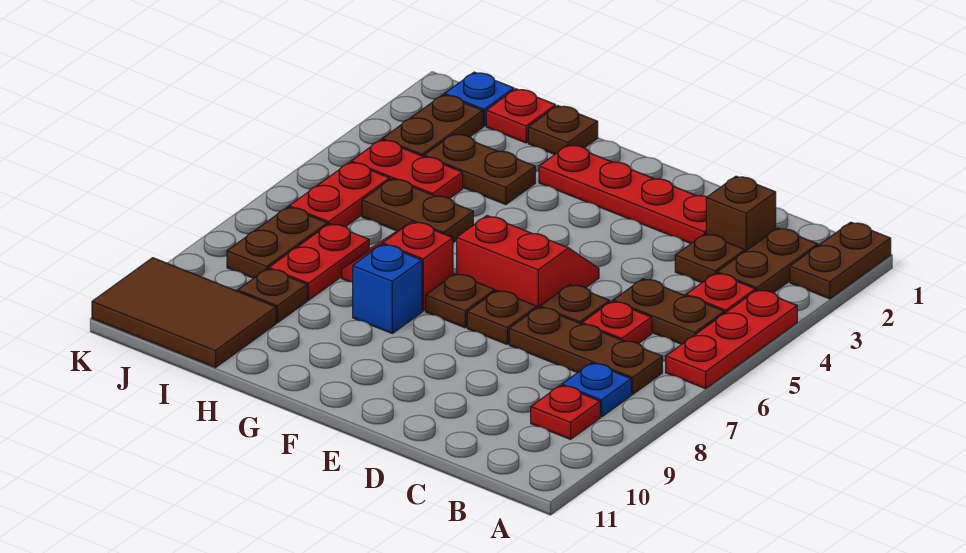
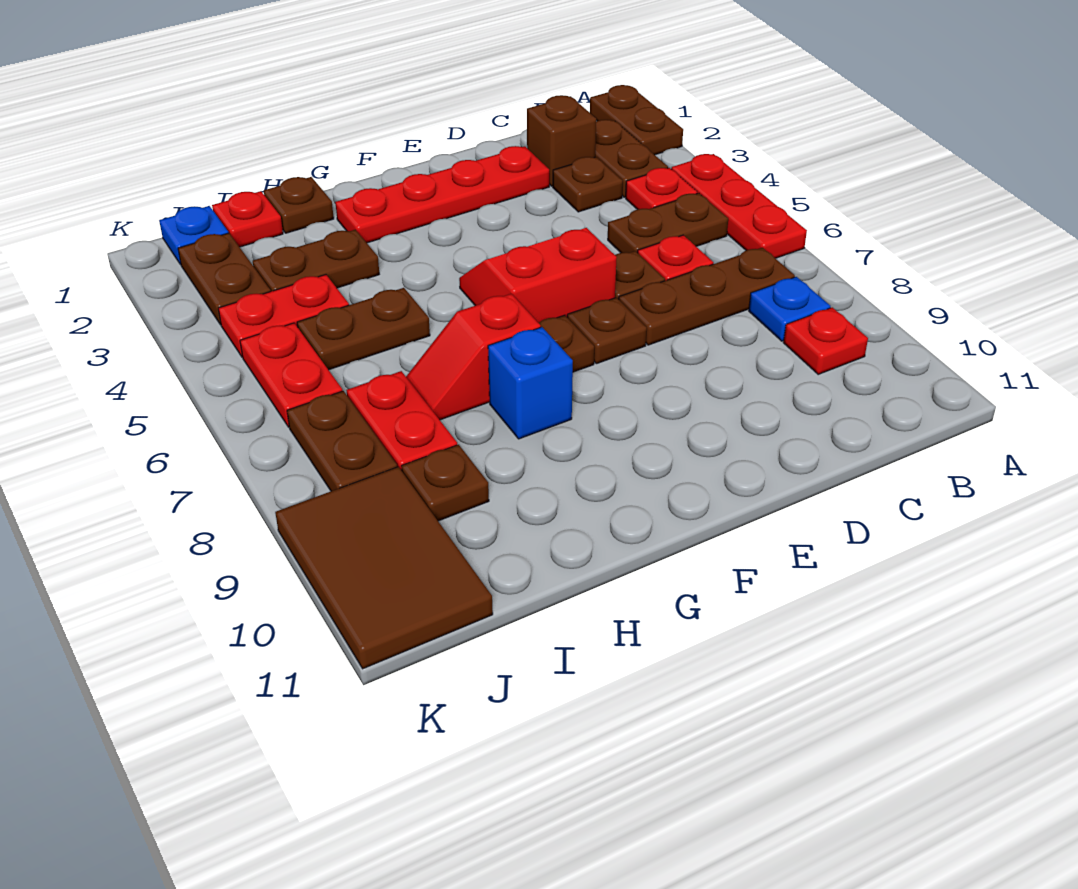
brown tile I10:K11 level 1 -> brown tile J9:K11 level 1

